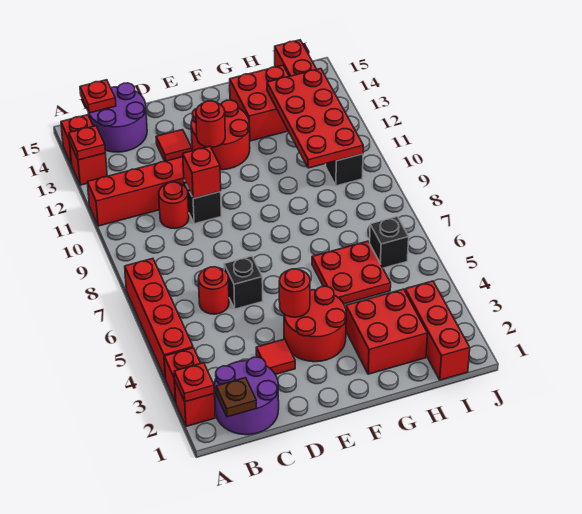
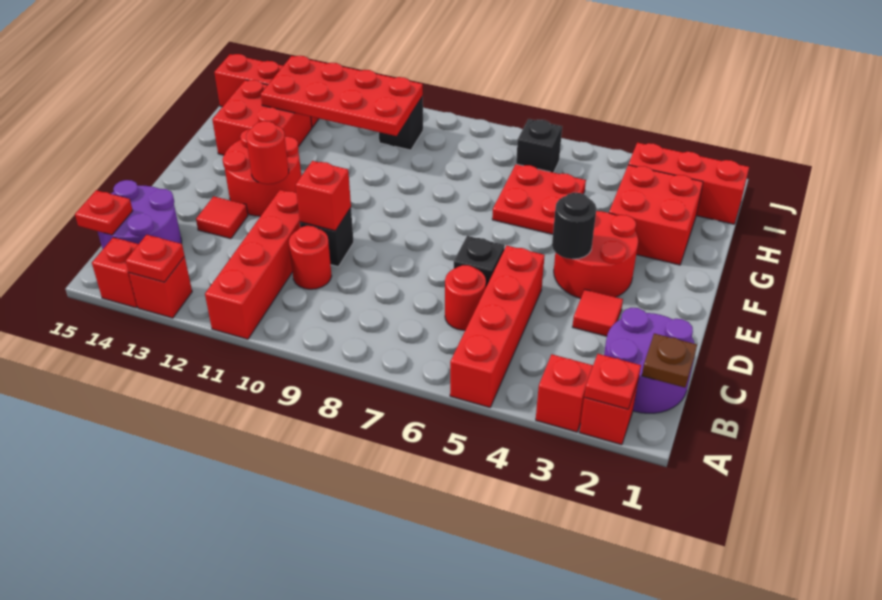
red brick A4:A7 level 1 -> red brick A5:D5 level 1
red round brick E4 level 2 -> black round brick E4 level 2

